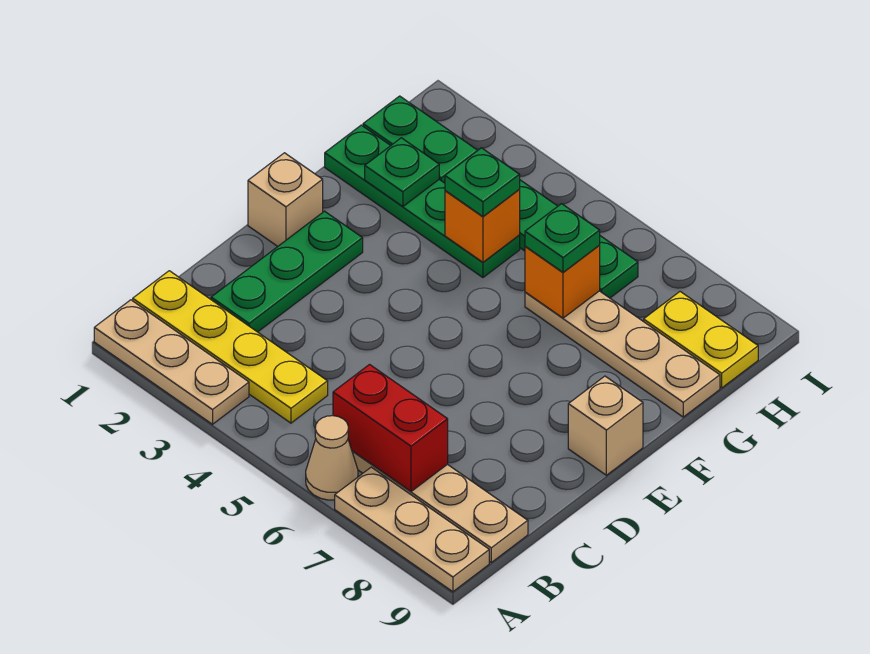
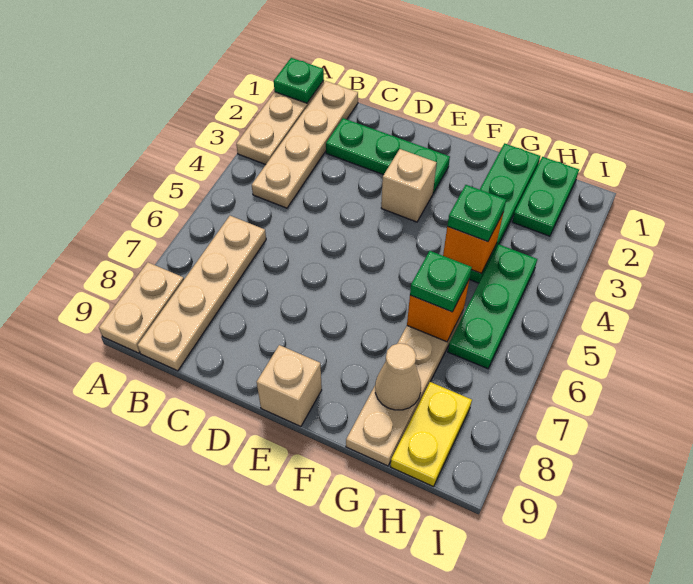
tan cone A6 level 1 -> tan cone G8 level 2
tan plate A7:A9 level 1 -> tan plate A8:A9 level 1
yellow plate B1:B4 level 1 -> tan plate B1:B4 level 1
red brick B6:B7 level 2 -> none
tan brick E1 level 1 -> tan brick E3 level 1
green plate G2 level 2 -> green plate A1 level 2

